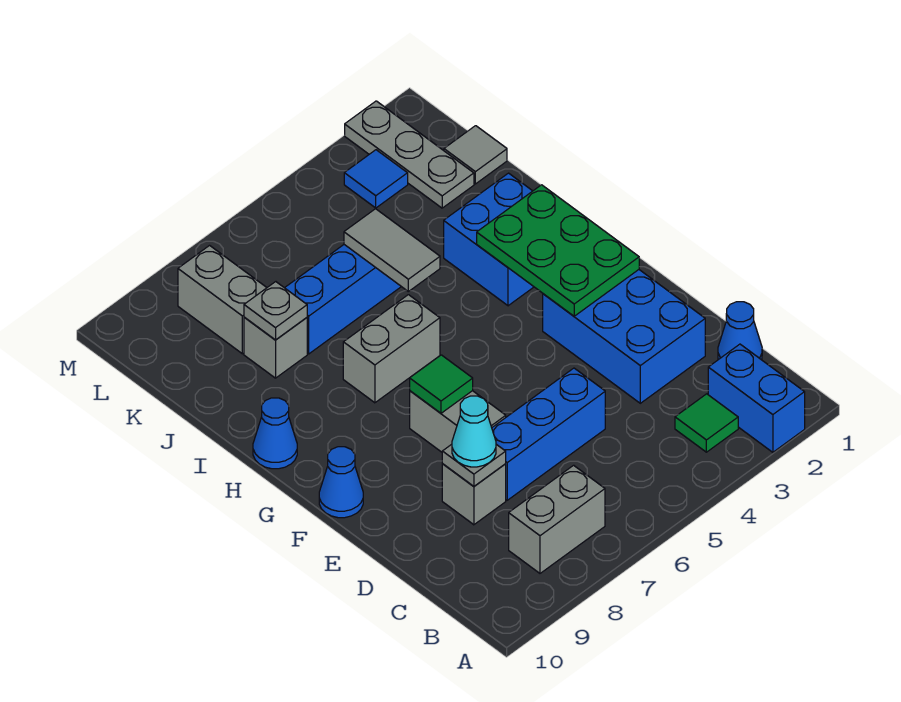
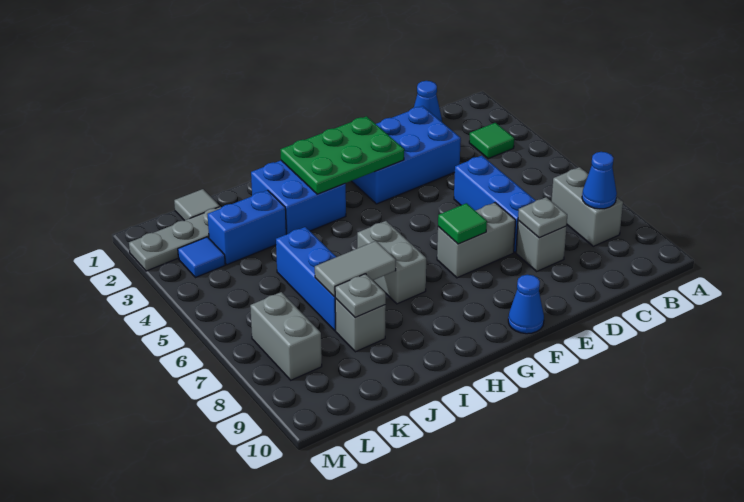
blue brick A2:B2 level 1 -> blue brick J3:K3 level 1
cyan cone D8 level 3 -> none
blue cone H10 level 1 -> blue cone B8 level 2
grey tile I5:J5 level 2 -> grey tile I7:J7 level 2
grey brick K8:L8 level 1 -> grey brick L7:L8 level 1

